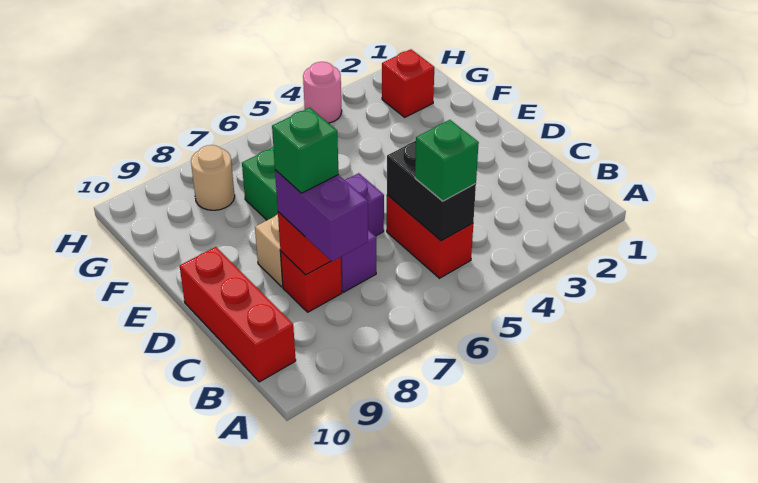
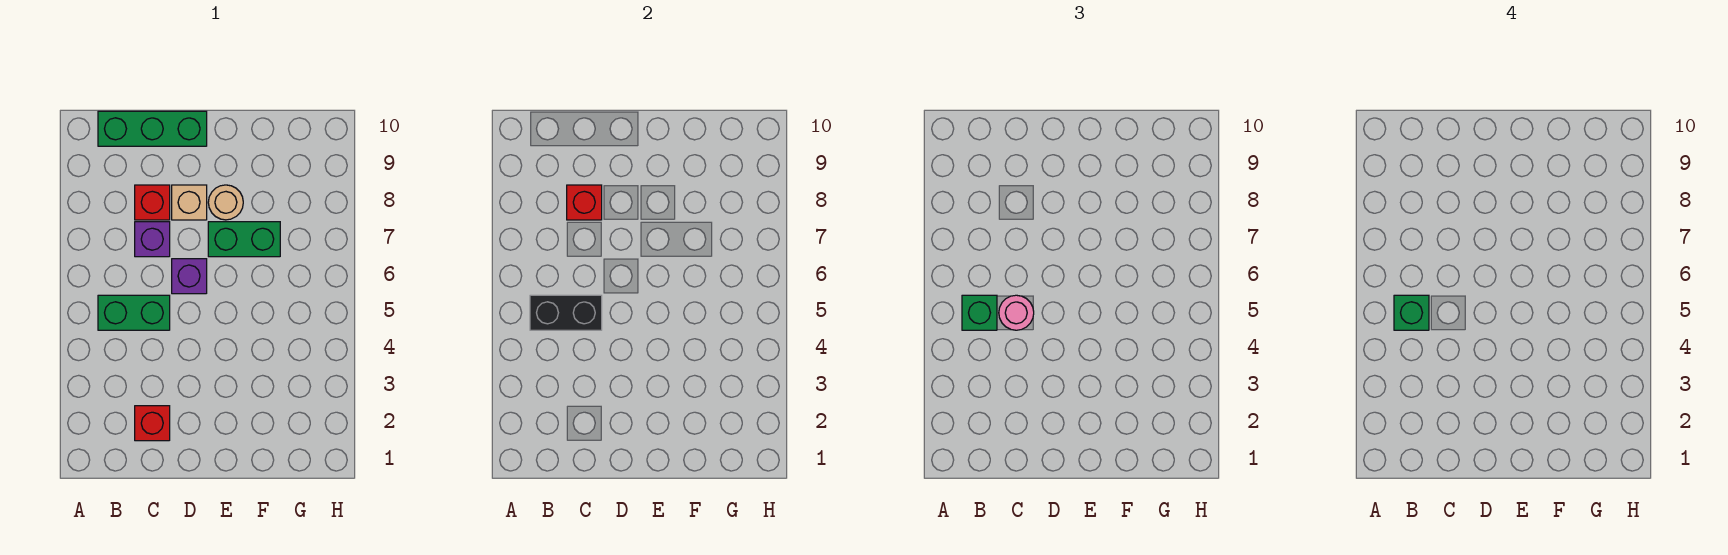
red brick B5:C5 level 1 -> green brick B5:C5 level 1
purple brick B8:C8 level 3 -> none
red brick B10:D10 level 1 -> green brick B10:D10 level 1
green brick C8 level 4 -> green brick B5 level 4
red brick G2 level 1 -> red brick C2 level 1
tan round brick G8 level 1 -> tan round brick E8 level 1
pink round brick H4 level 1 -> pink round brick C5 level 3

